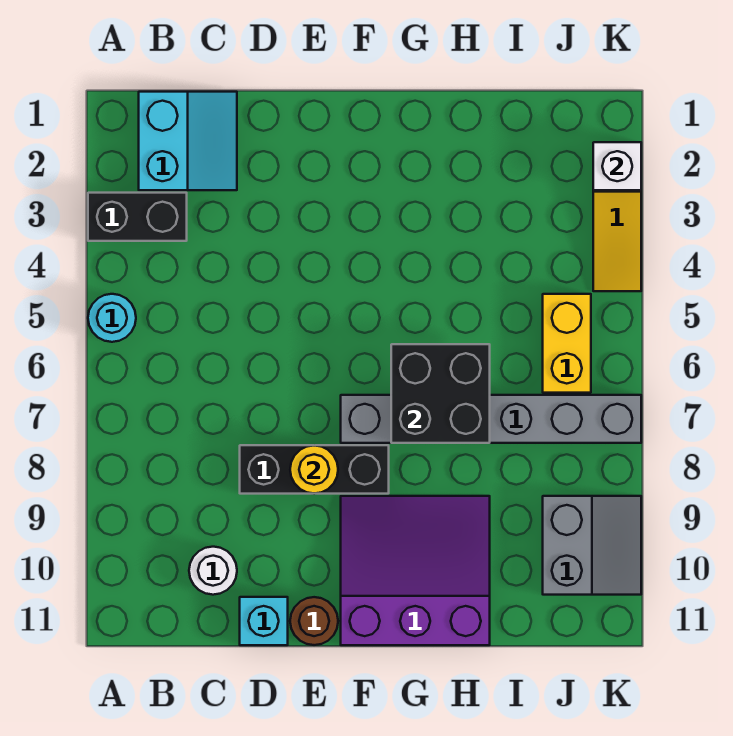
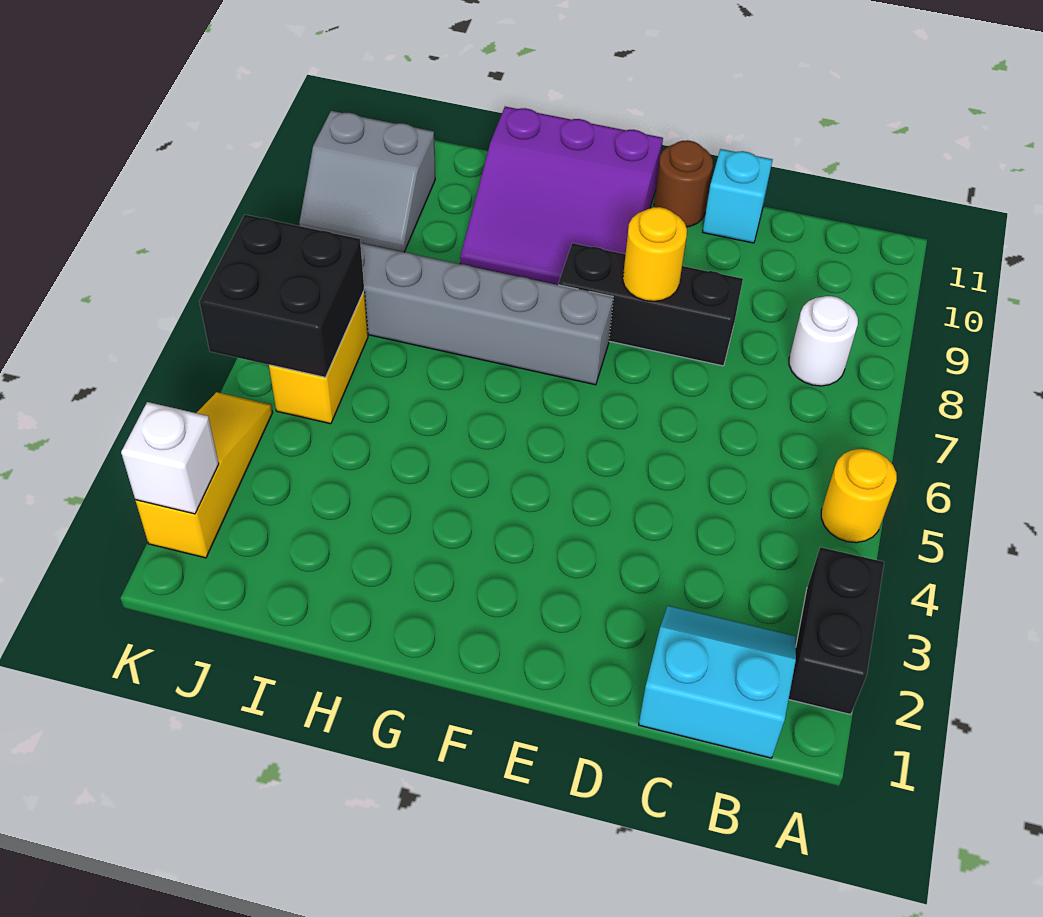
black brick A3:B3 level 1 -> black brick A2:A3 level 1
cyan round brick A5 level 1 -> yellow round brick A5 level 1
cyan slope B1:C2 level 1 top B -> cyan slope B1:C2 level 1 top 1
white round brick C10 level 1 -> white round brick B8 level 1
black brick G6:H7 level 2 -> black brick J5:K6 level 2
grey slope J9:K10 level 1 top J -> grey slope J9:K10 level 1 top 10

